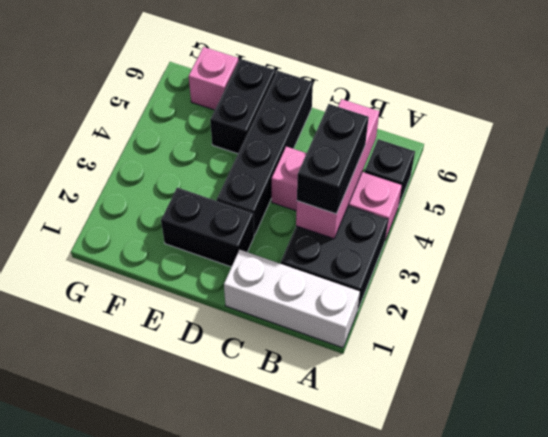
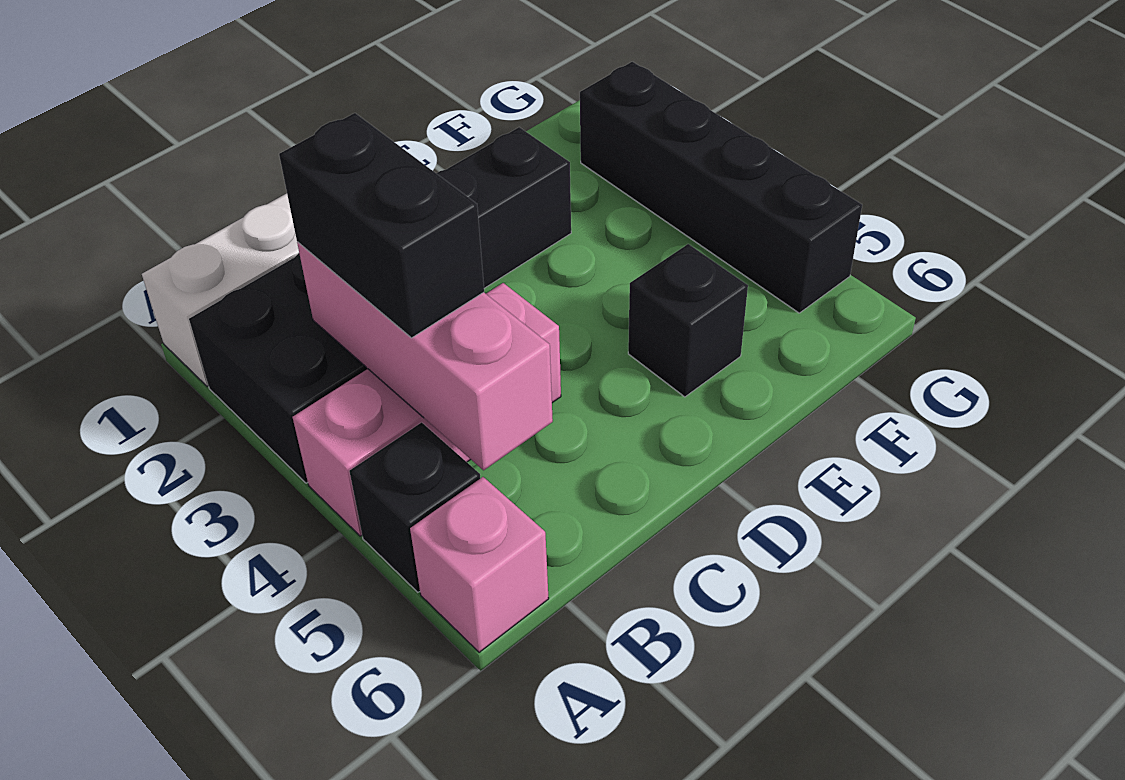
black brick D3:D6 level 1 -> black brick G2:G5 level 1
black brick E5:E6 level 1 -> black brick E5 level 1
pink brick F6 level 1 -> pink brick A6 level 1

